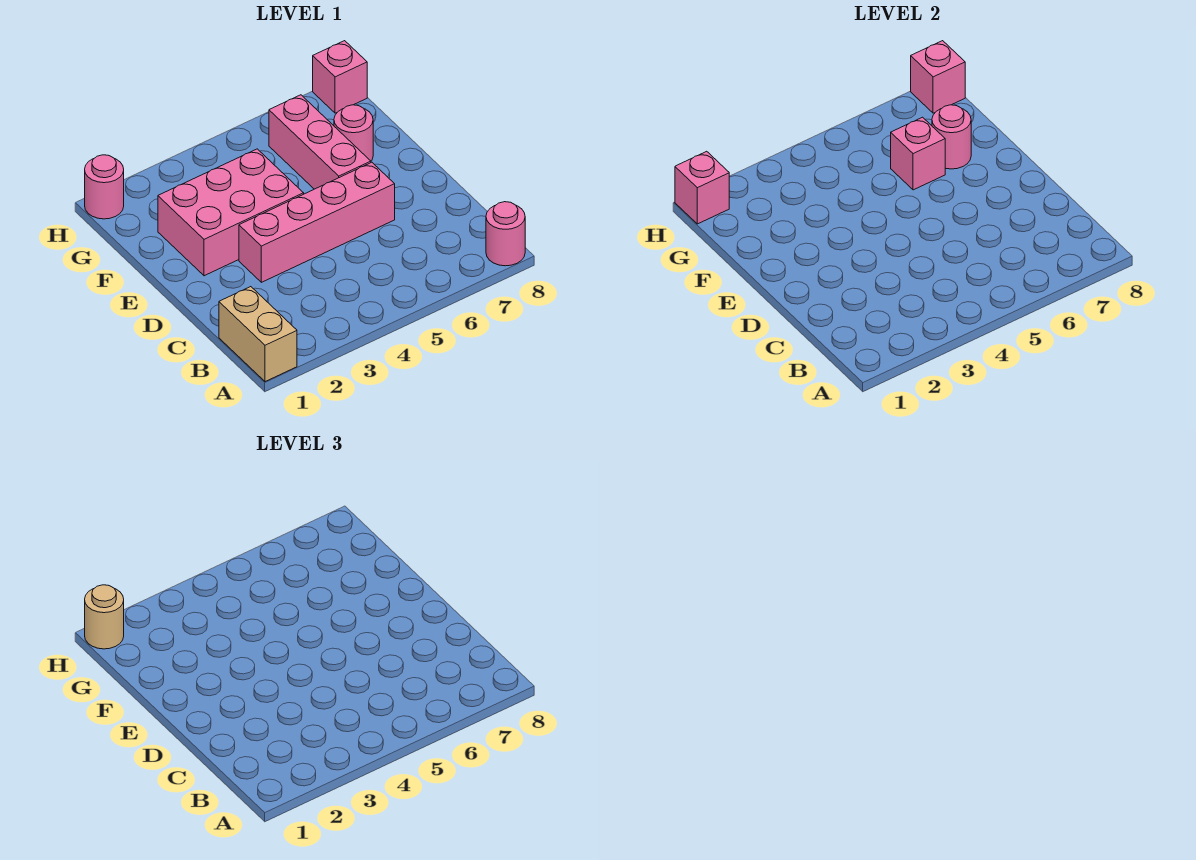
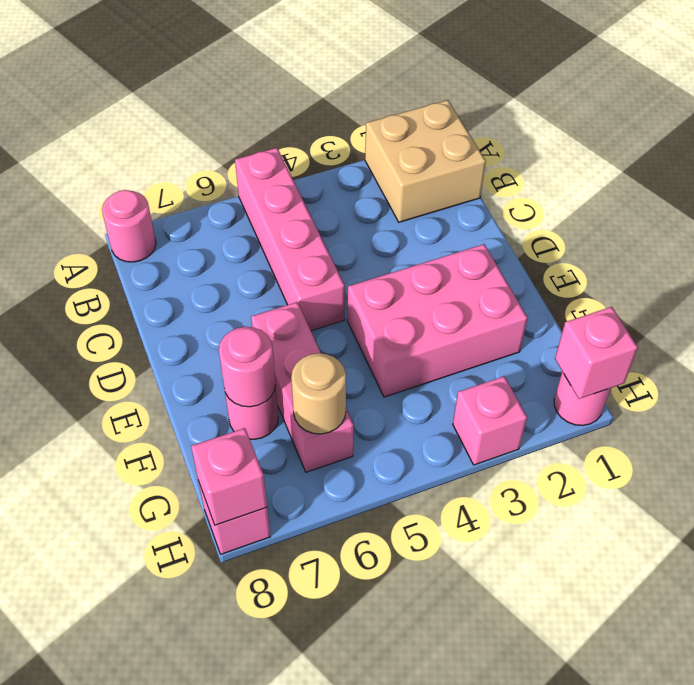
tan brick A1:B1 level 1 -> tan brick A1:B2 level 1
pink brick D3:D6 level 1 -> pink brick A5:D5 level 1
pink brick F6 level 2 -> pink brick H3 level 1
tan round brick H1 level 3 -> tan round brick G6 level 2

